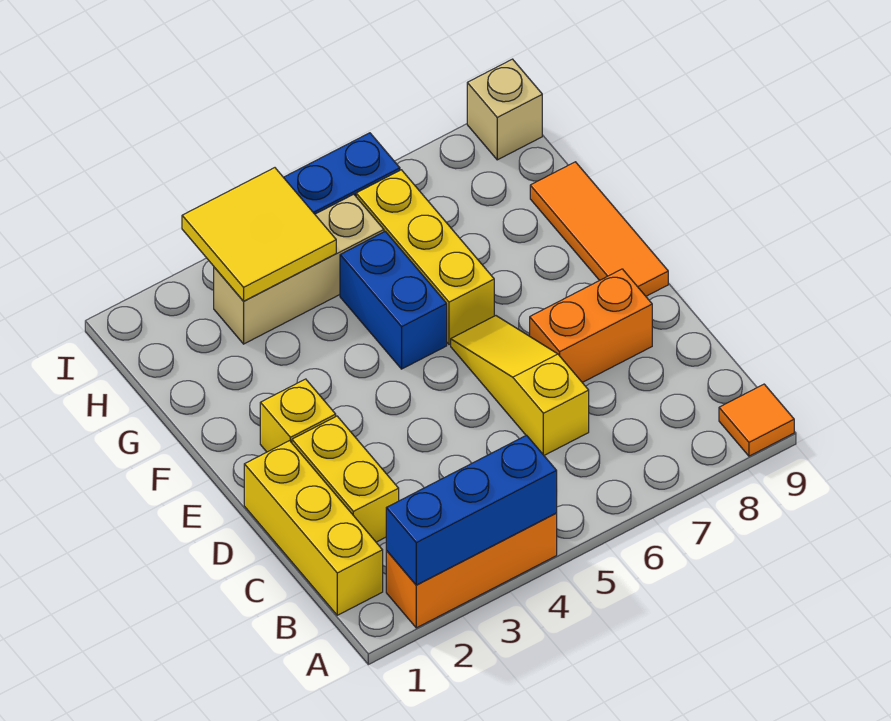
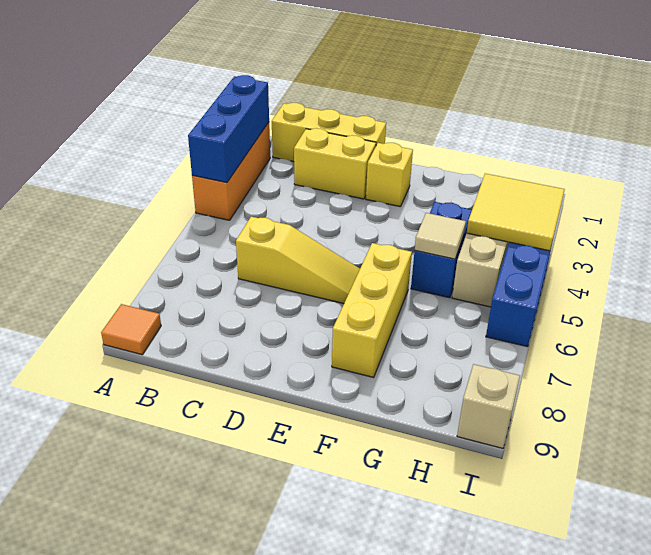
orange brick D7:D8 level 1 -> none
orange tile E9:G9 level 1 -> none
blue brick F5:G5 level 1 -> blue brick G4:G5 level 1
yellow brick F6:H6 level 1 -> yellow brick F6:F8 level 1
none -> tan tile G5 level 2

